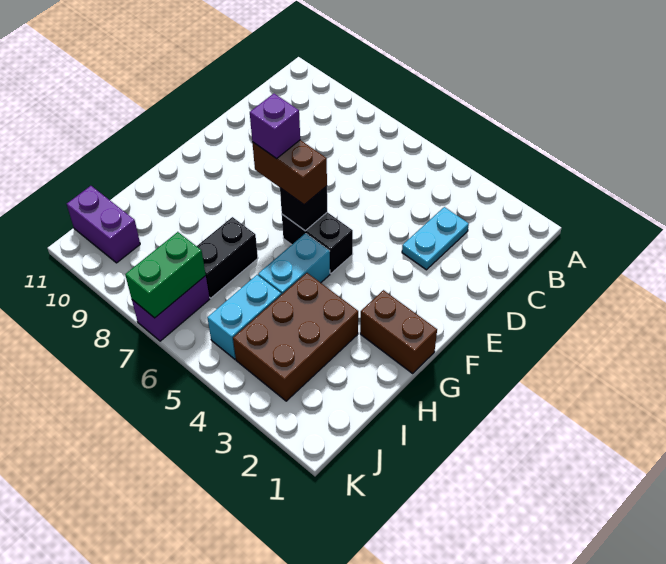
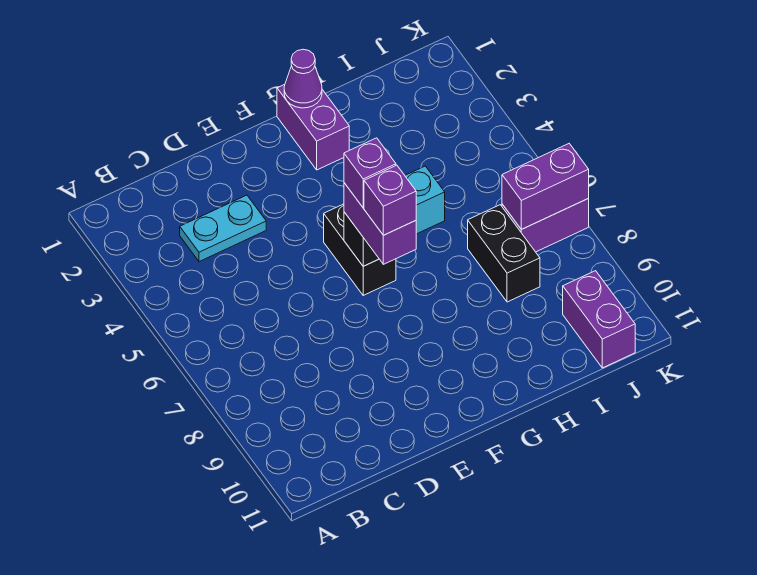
brown brick F6:F7 level 3 -> purple brick F6:F7 level 3
none -> purple brick F6 level 4
brown brick G1:G2 level 1 -> purple brick G1:G2 level 1
none -> purple cone G1 level 2
brown brick H3:J4 level 1 -> none
black brick H7:I7 level 1 -> black brick I7:I8 level 1
cyan brick I5:J5 level 1 -> none
green brick J7:K7 level 2 -> purple brick J7:K7 level 2

